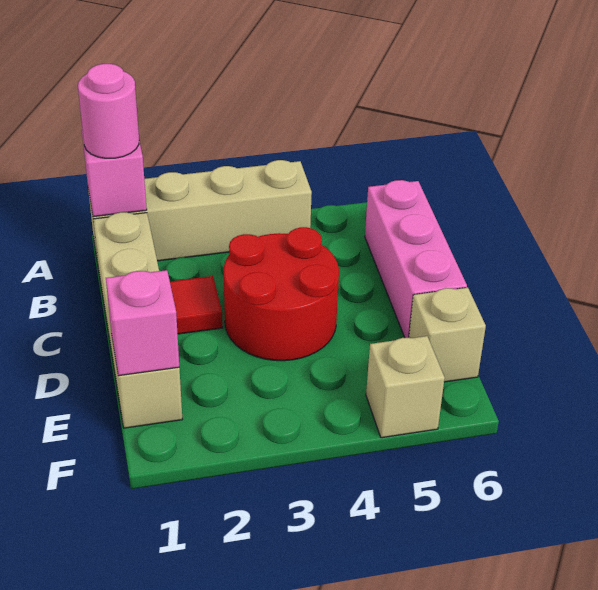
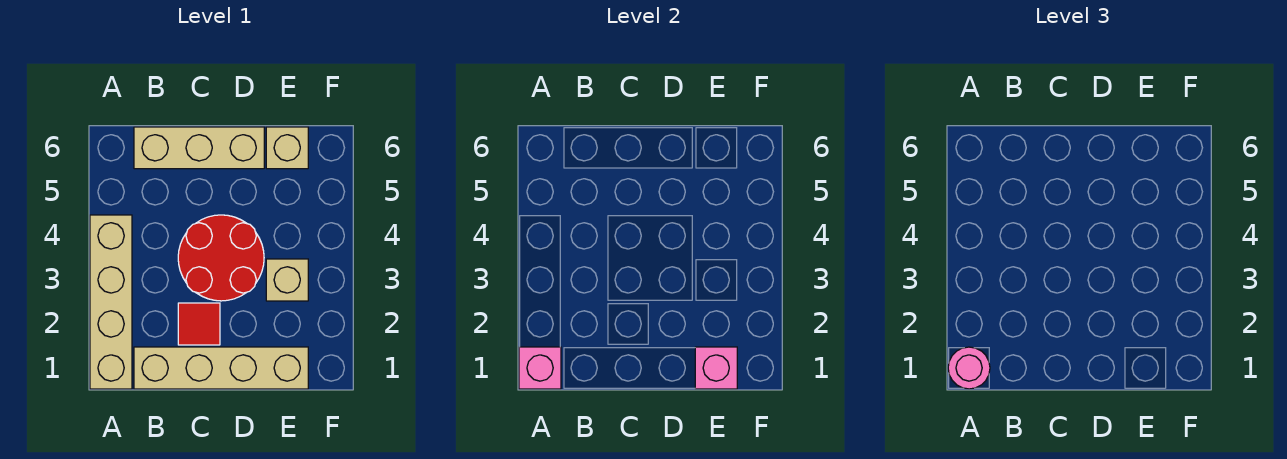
pink brick B6:D6 level 1 -> tan brick B6:D6 level 1
tan brick F5 level 1 -> tan brick E3 level 1

